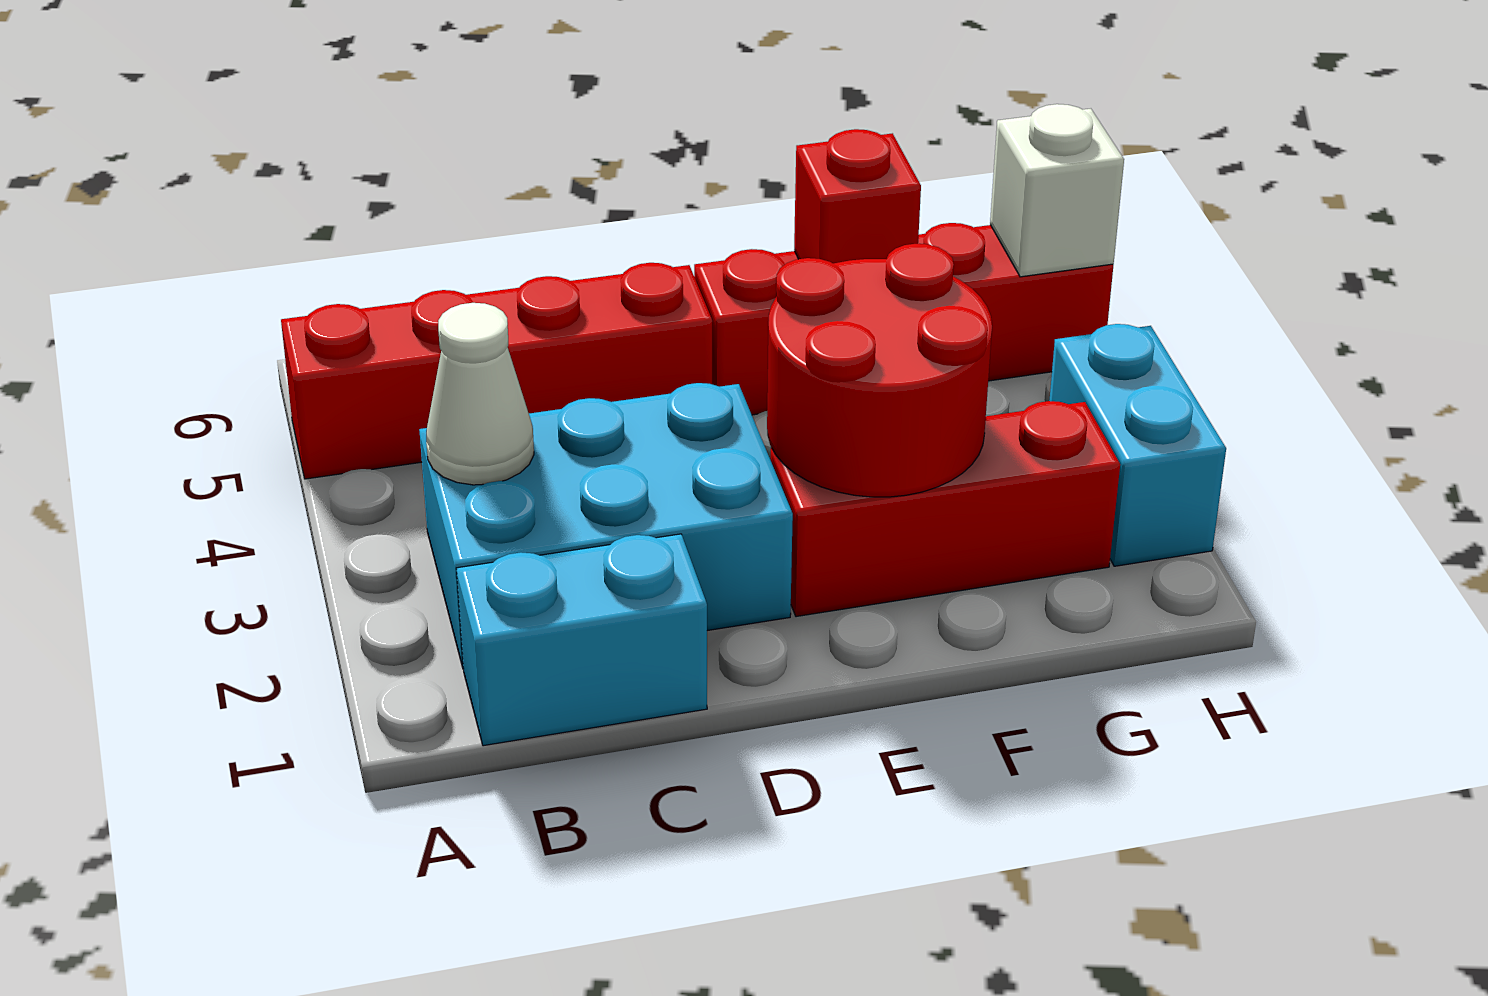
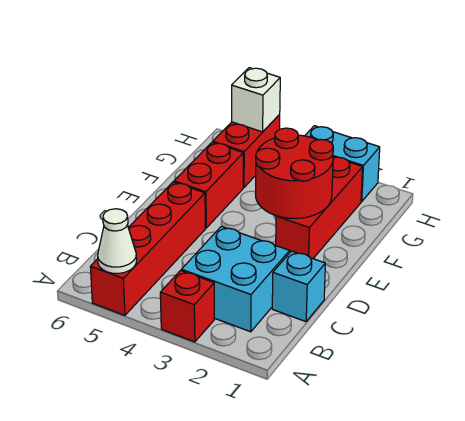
cyan brick B1:C1 level 1 -> cyan brick C1 level 1
cyan brick B2:D3 level 1 -> cyan brick B2:C3 level 1
white cone B3 level 2 -> white cone A5 level 2
red brick F5 level 2 -> red brick A3 level 1

